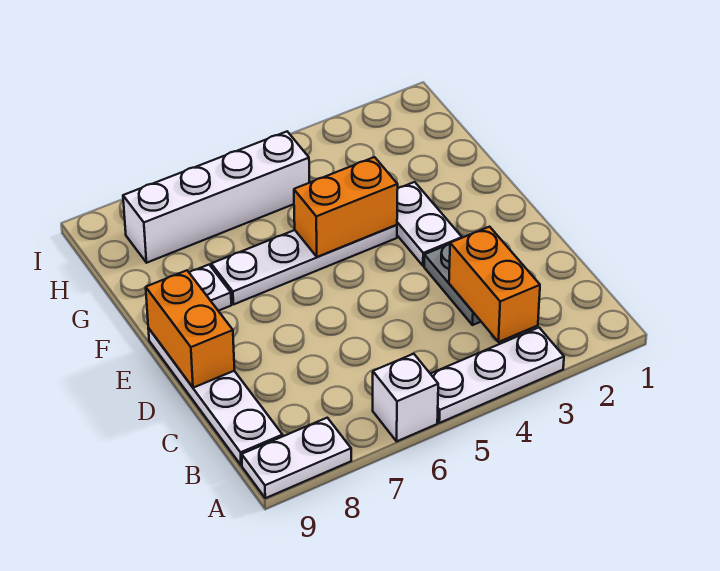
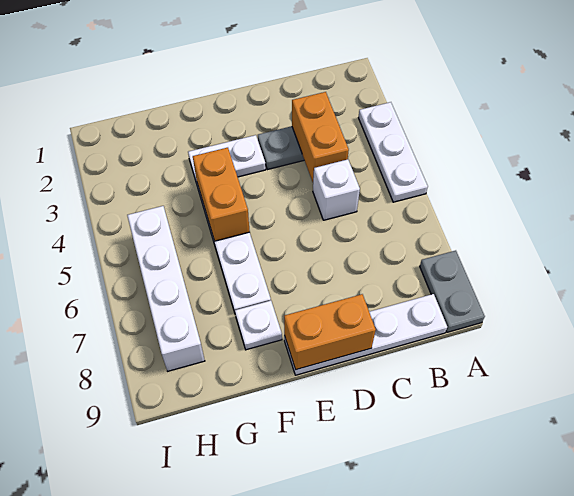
white brick A6 level 1 -> white brick C5 level 1
white plate A8:A9 level 1 -> grey plate A8:A9 level 1
orange brick B3:C3 level 2 -> orange brick C3:C4 level 2

